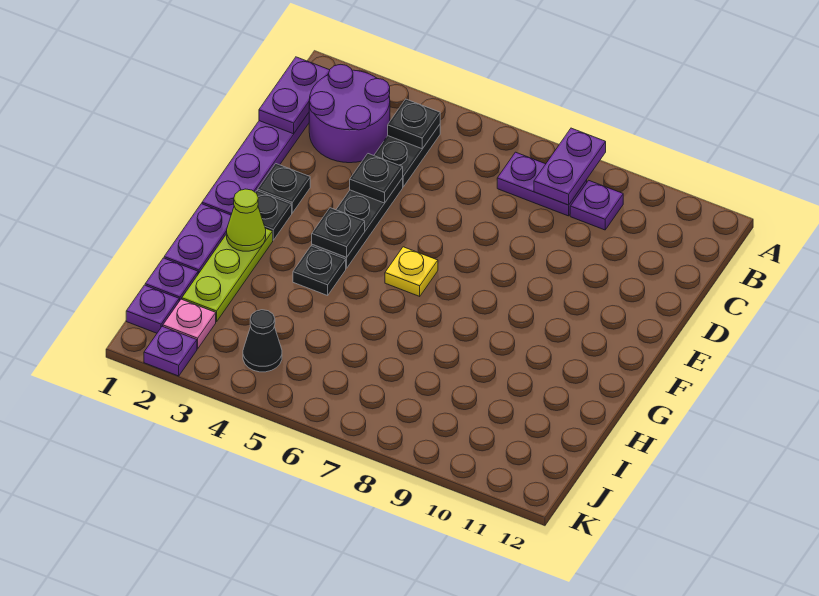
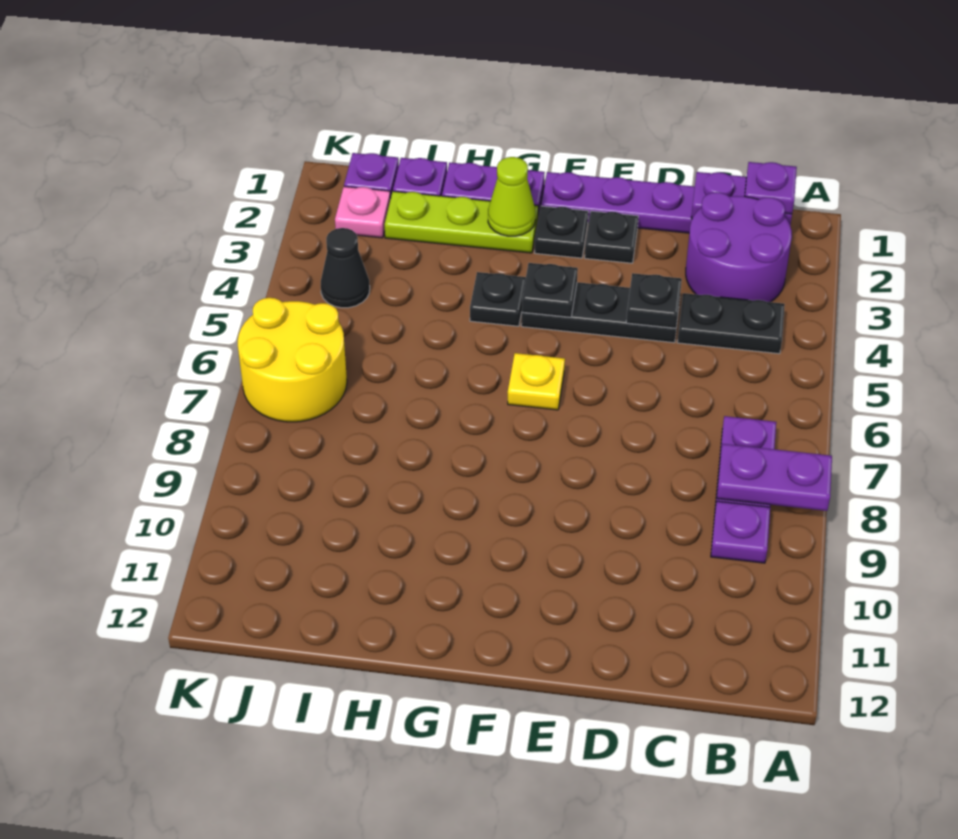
black plate B4 level 2 -> none
none -> yellow round brick J6:K7 level 1
purple plate K2 level 1 -> purple plate B1 level 3

